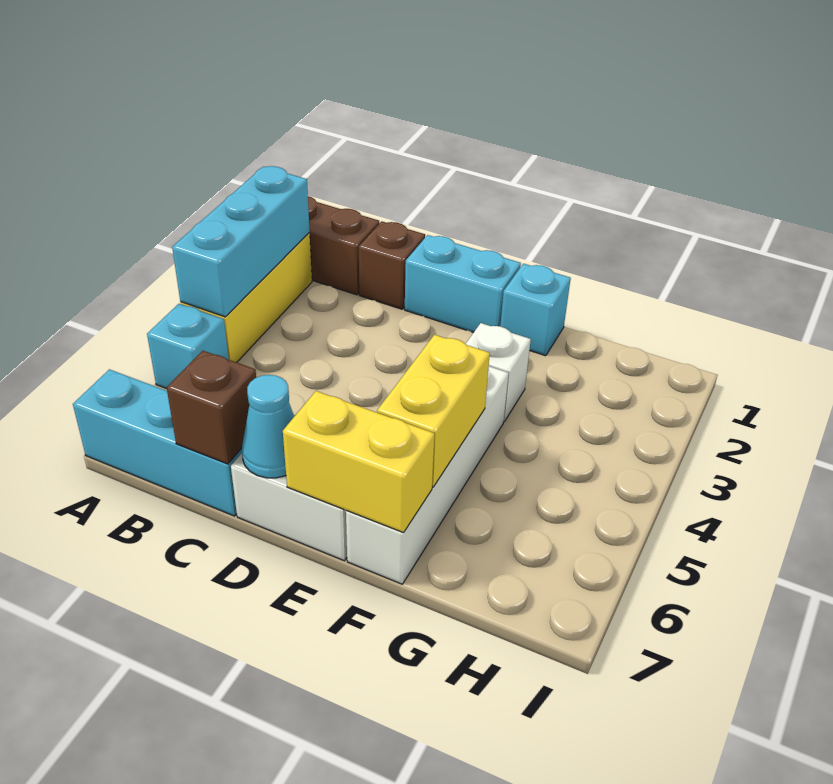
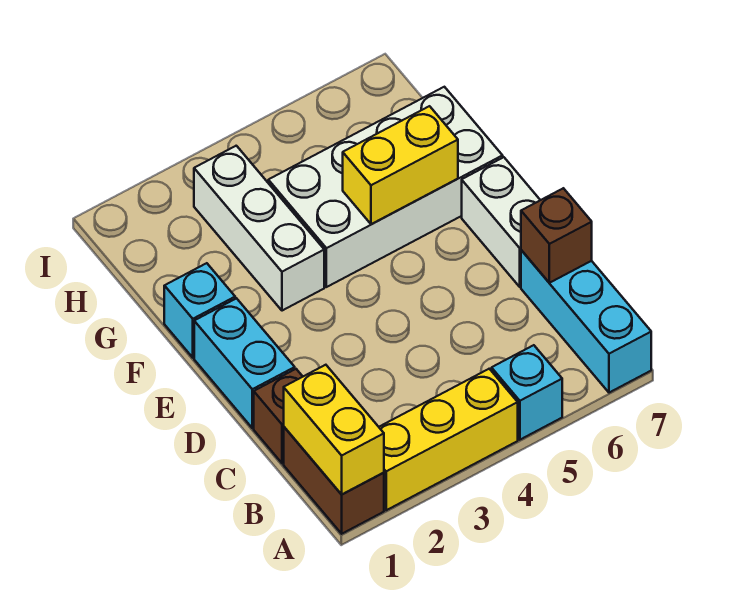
cyan brick A2:A4 level 2 -> none
cyan cone D7 level 2 -> none
yellow brick E7:F7 level 2 -> yellow brick A1:B1 level 2
white brick F3 level 1 -> white brick F3:H3 level 1
white brick F4:F7 level 1 -> white brick F4:G7 level 1

